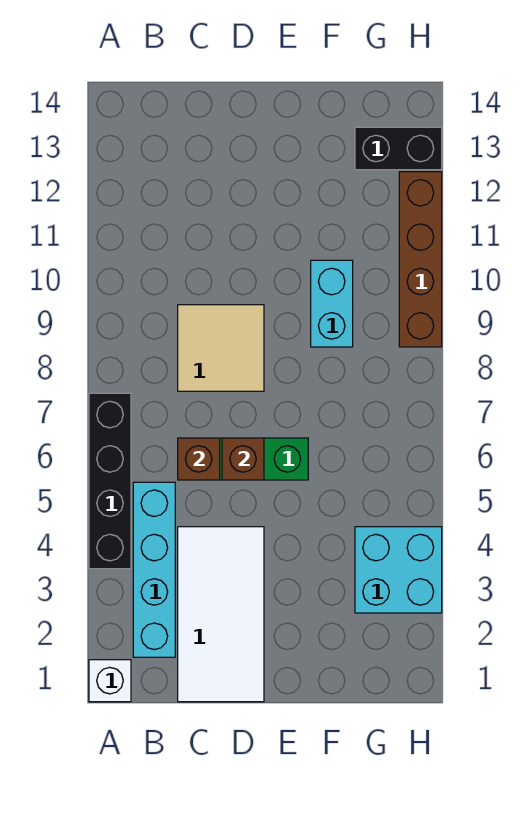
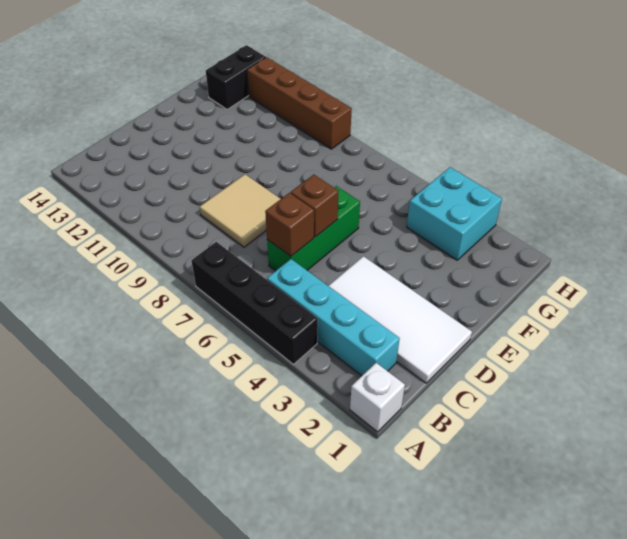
cyan brick F9:F10 level 1 -> none

